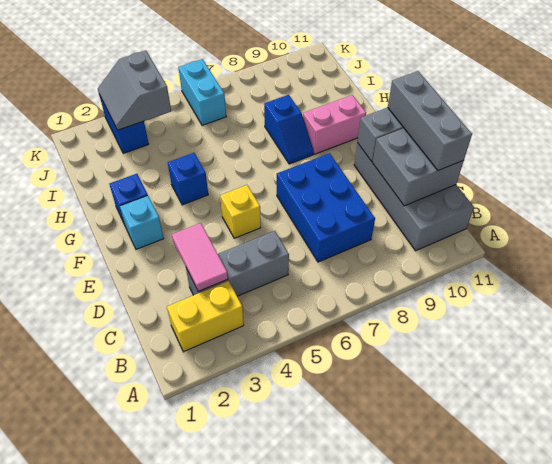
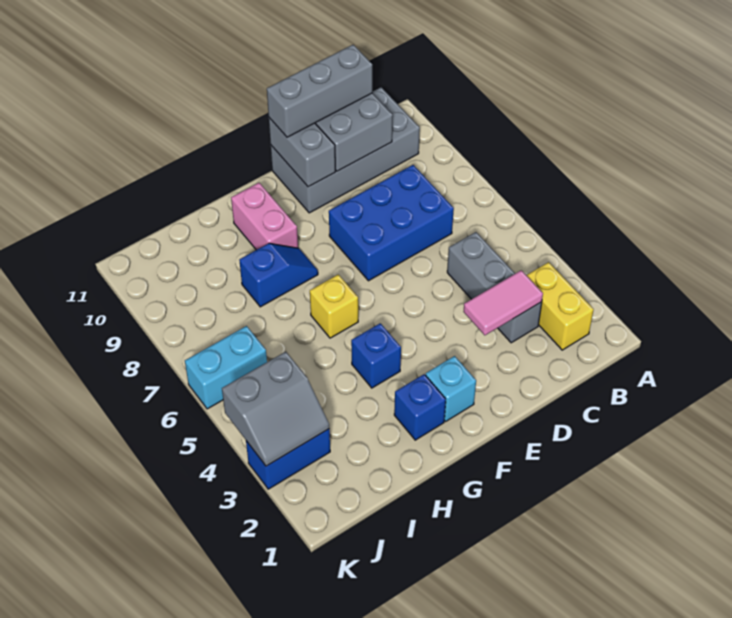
yellow brick E5 level 1 -> yellow brick G6 level 1

